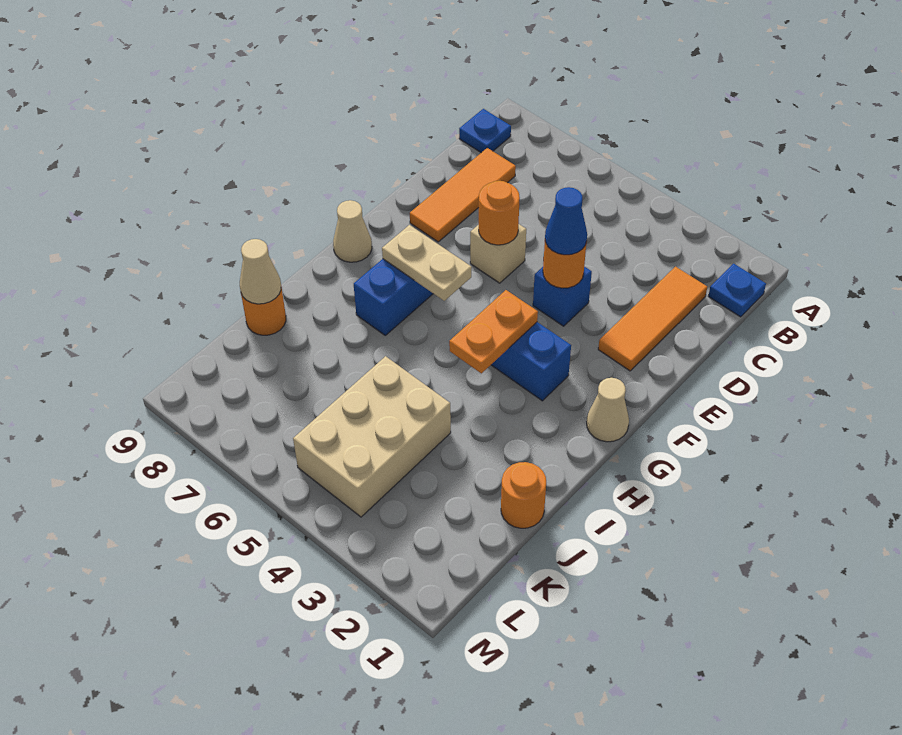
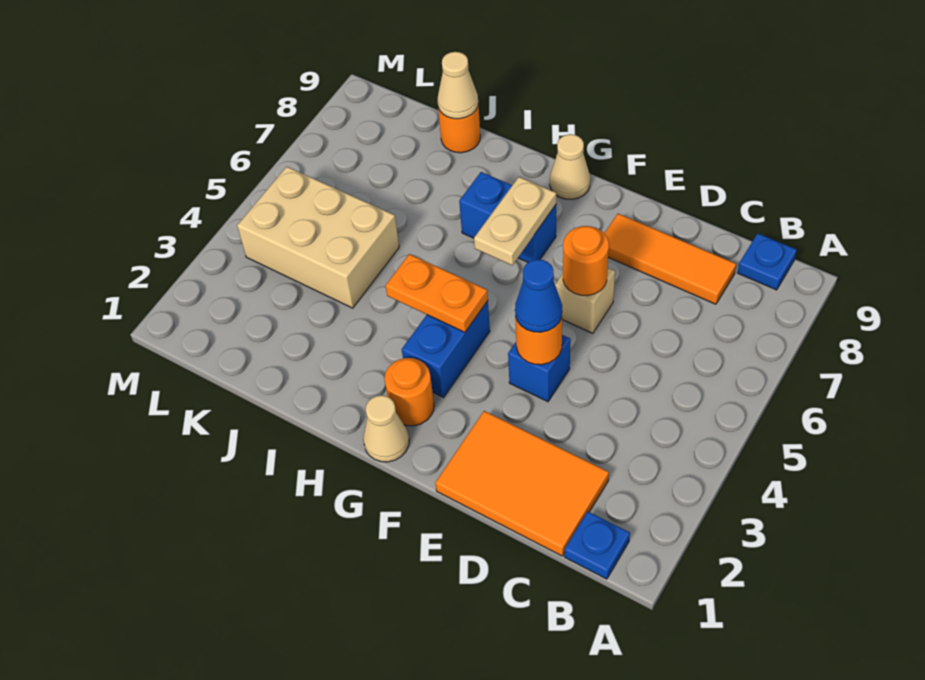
orange tile C2:E2 level 1 -> orange tile C1:E2 level 1
orange round brick J1 level 1 -> orange round brick G2 level 1

